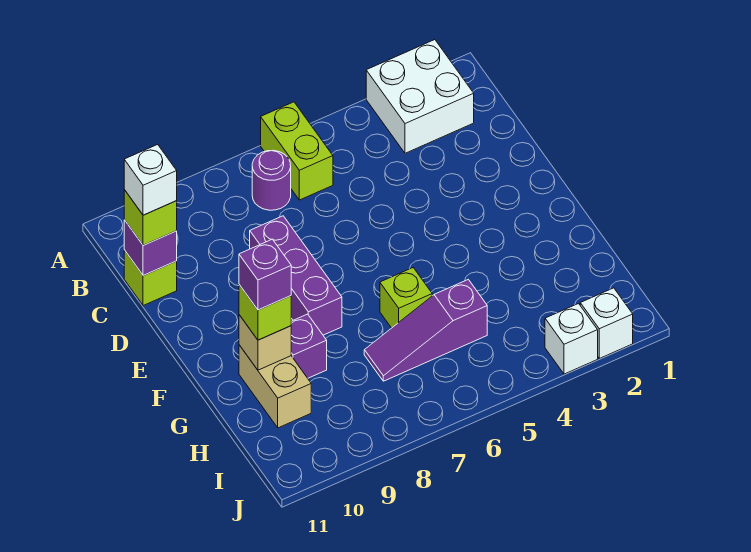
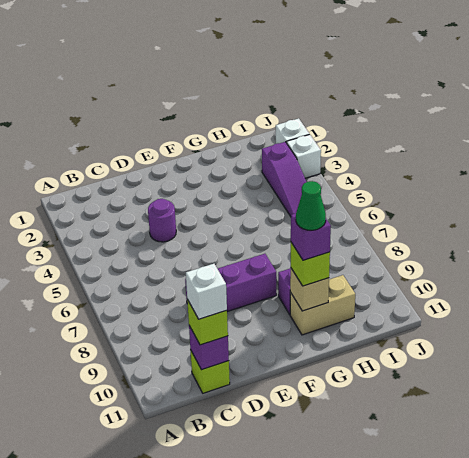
white brick A2:B3 level 1 -> none
lime brick A6:B6 level 1 -> none
purple round brick B7 level 1 -> purple round brick D4 level 1
lime brick G6 level 1 -> none
none -> green cone G10 level 5
purple slope H5:H7 level 1 top 5 -> purple slope I3:I5 level 1 top 3

